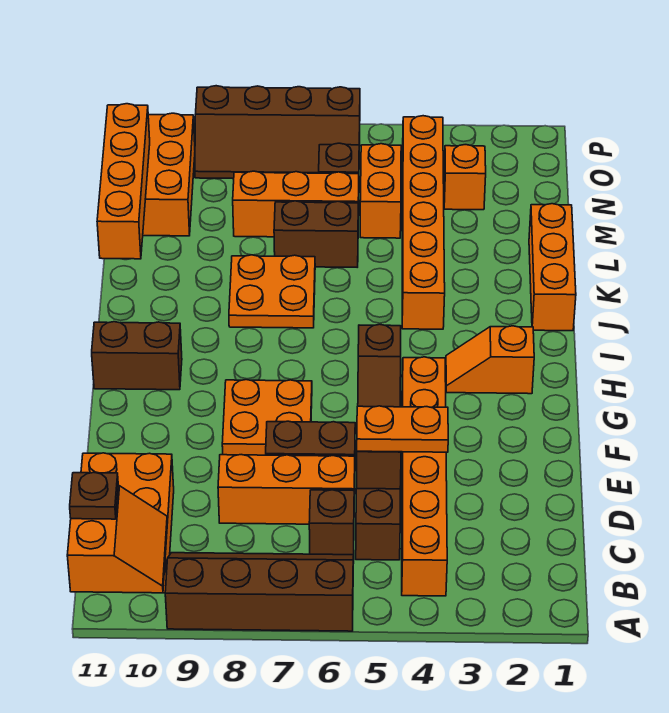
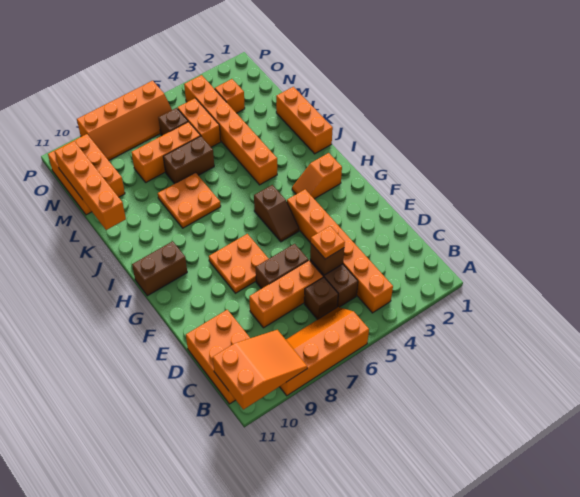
brown slope A6:B9 level 1 top A -> orange slope A6:B9 level 1 top A
orange slope A10:B11 level 2 top 11 -> orange slope A9:B11 level 2 top 11
brown plate B11 level 3 -> none
orange plate D4:D5 level 3 -> orange plate D5 level 3
brown slope O6:P9 level 1 top P -> orange slope O6:P9 level 1 top P

